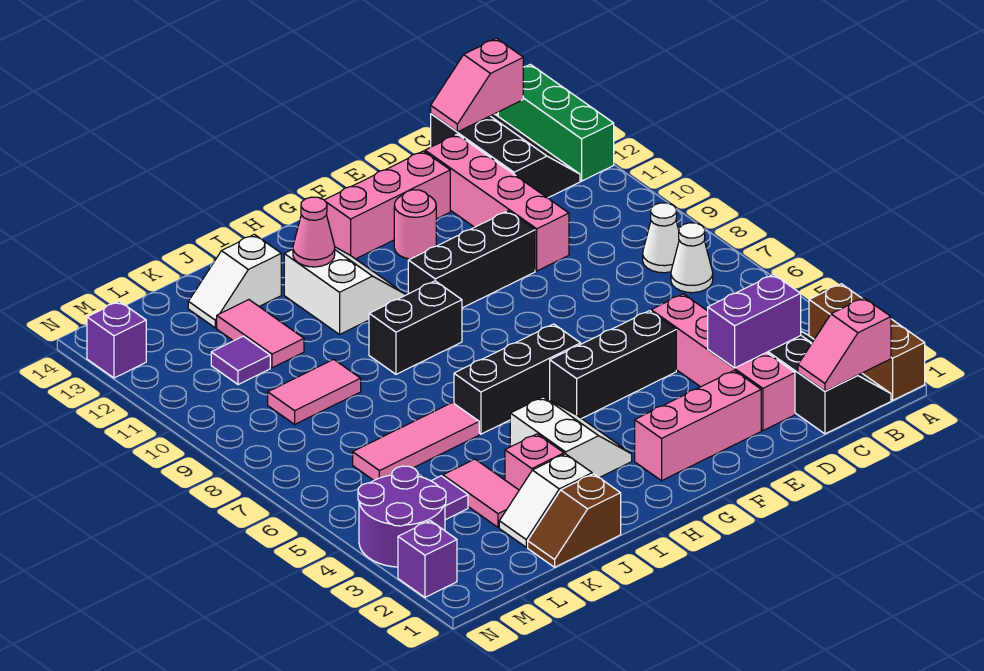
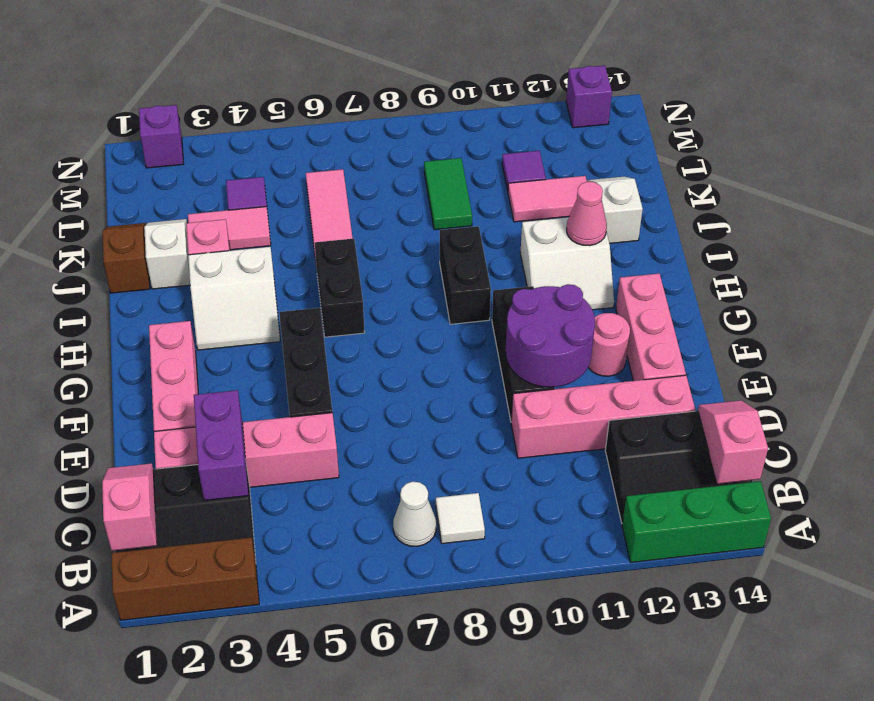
white cone B8 level 1 -> white tile B8 level 1
black brick G6:I6 level 1 -> black brick H6:I6 level 1
pink tile K9:L9 level 1 -> green tile K9:L9 level 1
purple round brick M3:N4 level 1 -> purple round brick E10:F11 level 2

